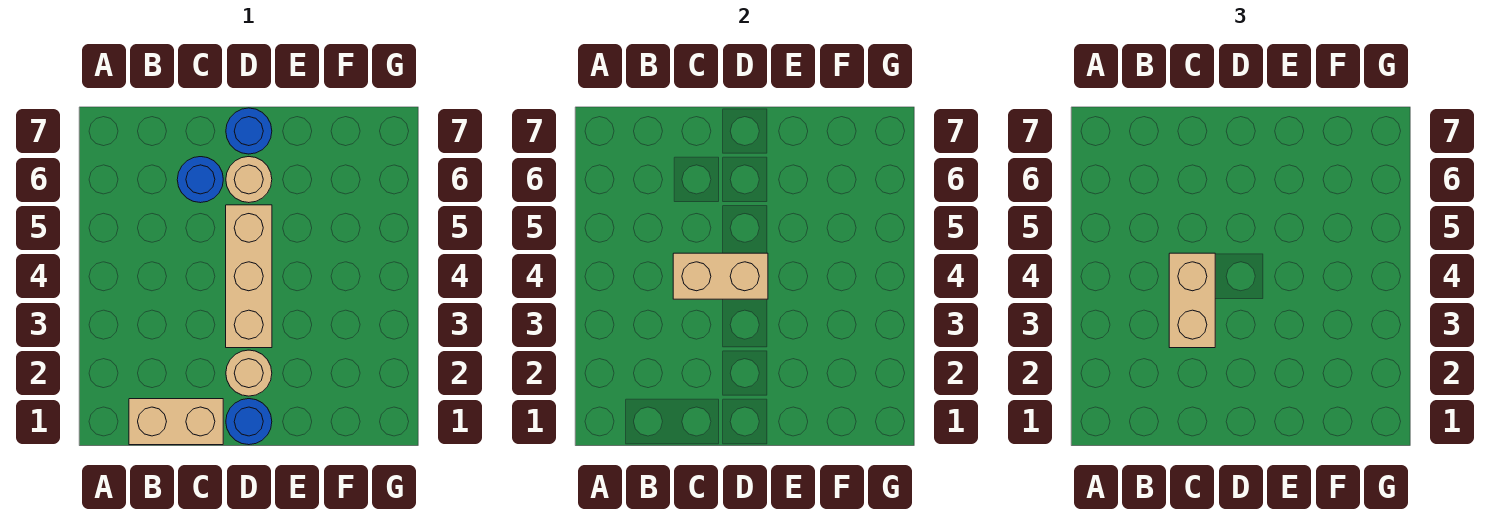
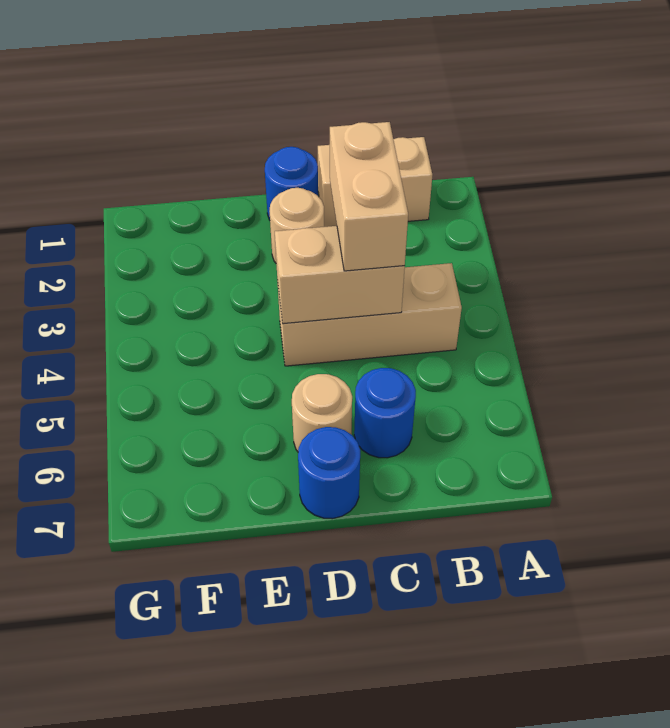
tan brick D3:D5 level 1 -> tan brick B4:D4 level 1

